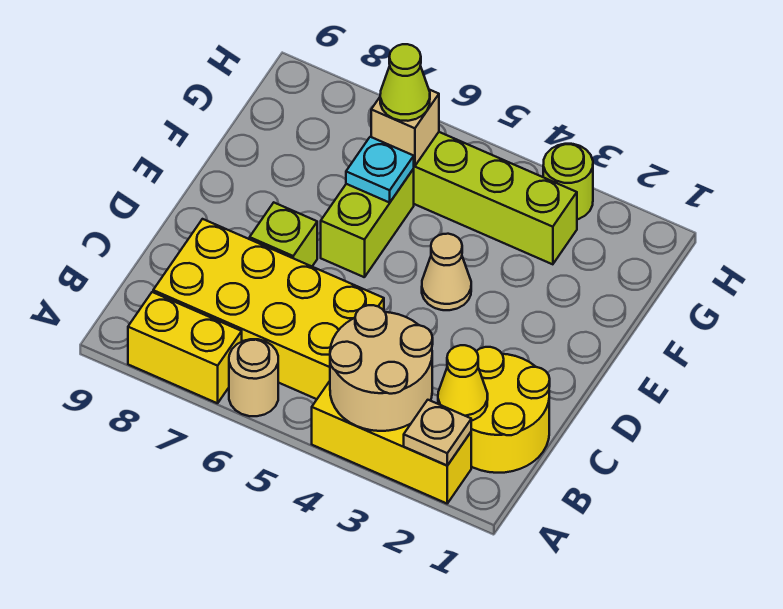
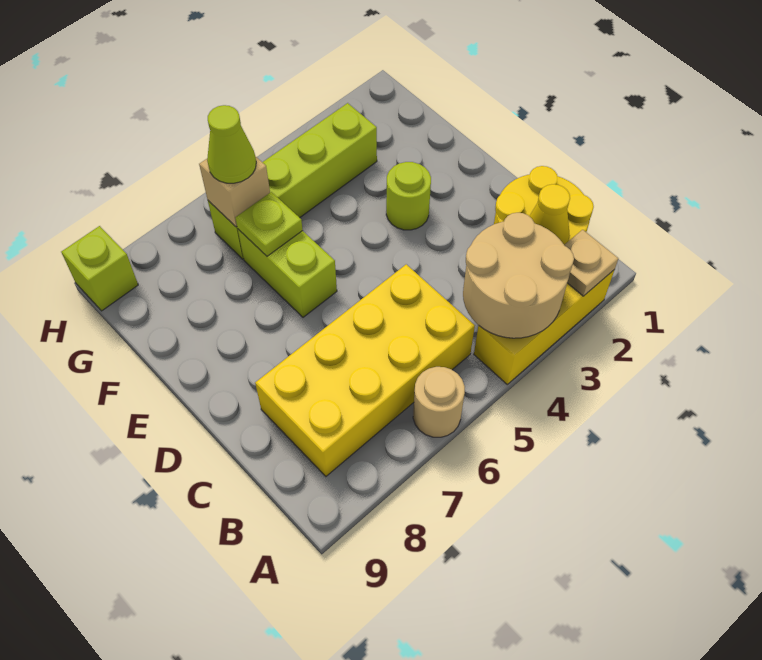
yellow brick A7:A8 level 1 -> none
lime brick D7 level 1 -> lime brick H9 level 1
tan cone E4 level 1 -> none
cyan plate F6 level 2 -> lime plate F6 level 2
lime round brick H3 level 1 -> lime round brick E3 level 1

